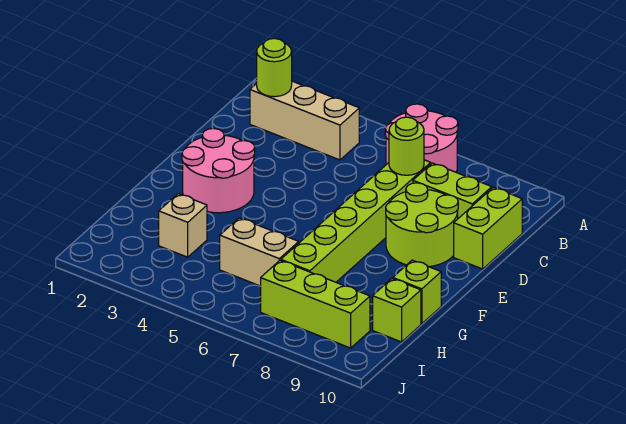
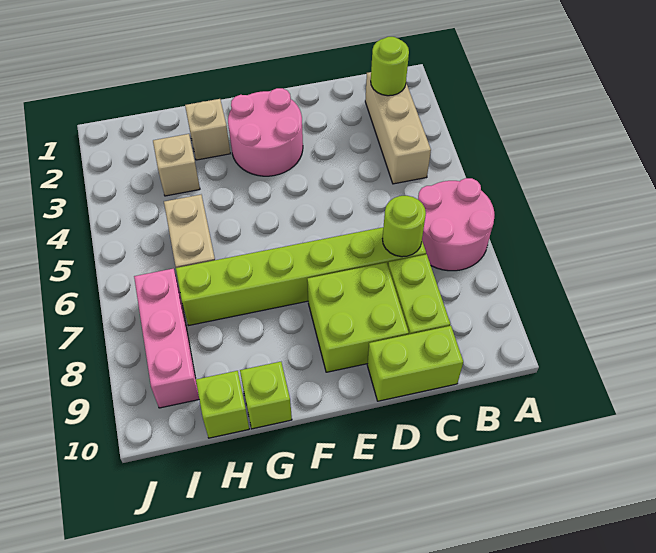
lime round brick D8:E9 level 1 -> lime brick D8:E9 level 1
none -> tan brick G2 level 1
lime brick I7:I9 level 1 -> pink brick I7:I9 level 1

